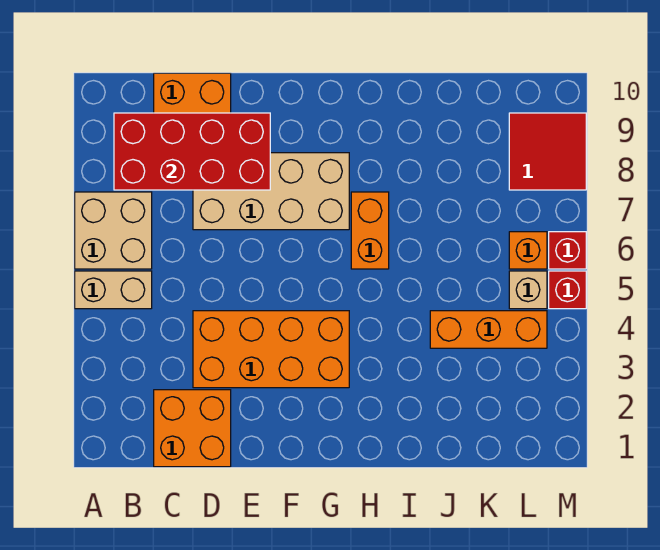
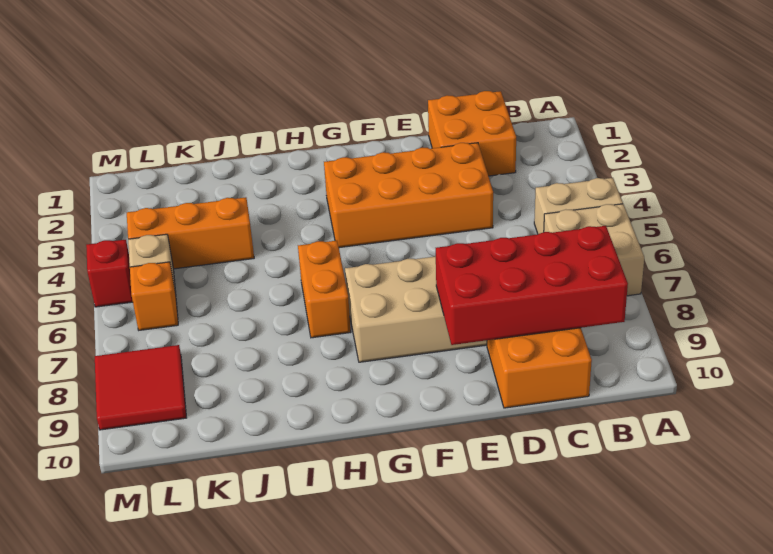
red brick M6 level 1 -> none

